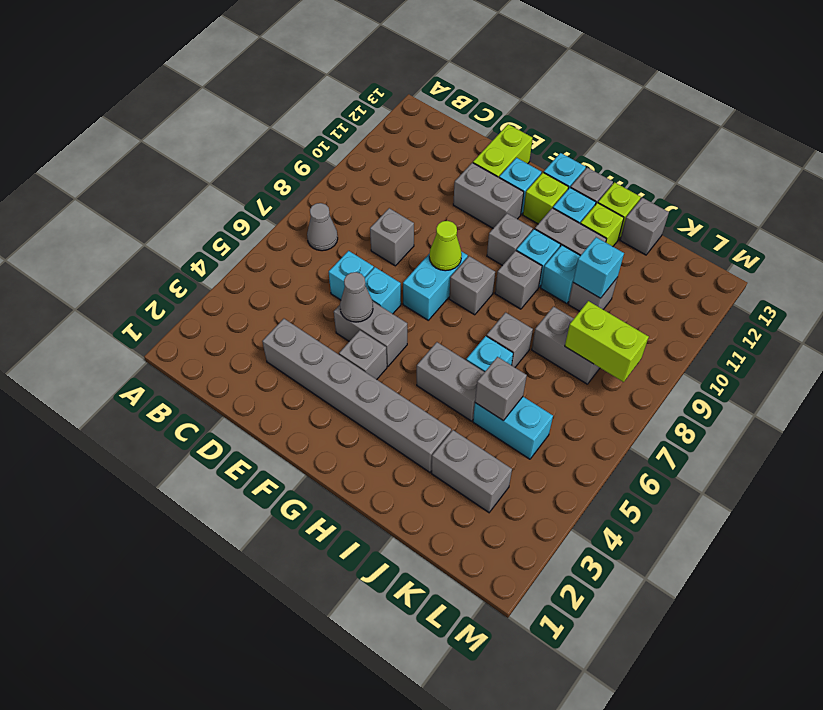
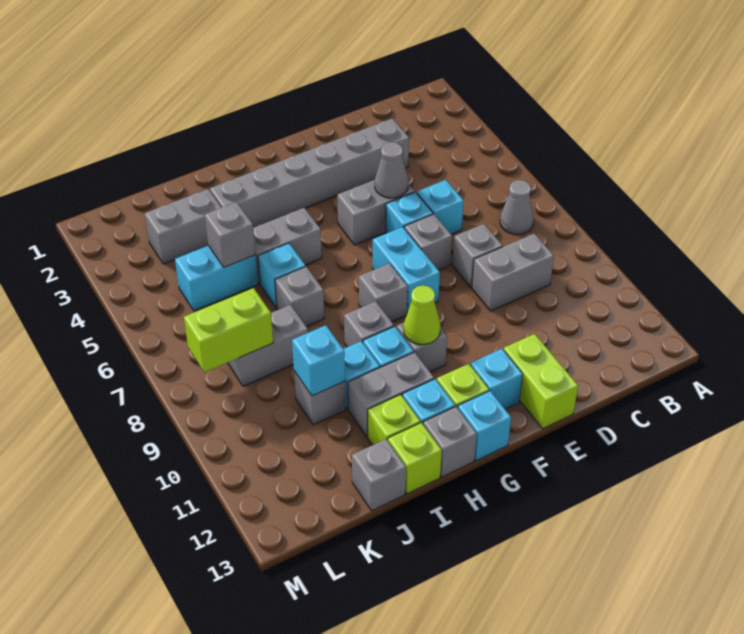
grey brick E11:F11 level 1 -> grey brick C9:D9 level 1
grey brick F4 level 1 -> grey brick E7 level 1
lime cone F8 level 2 -> lime cone G10 level 2

